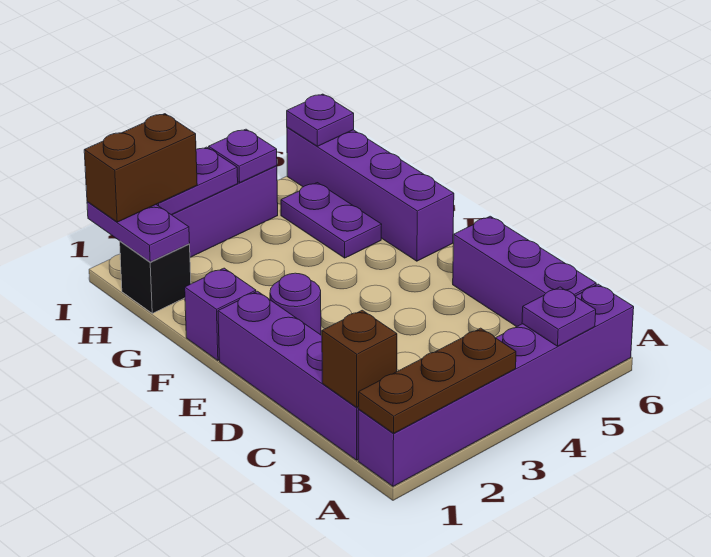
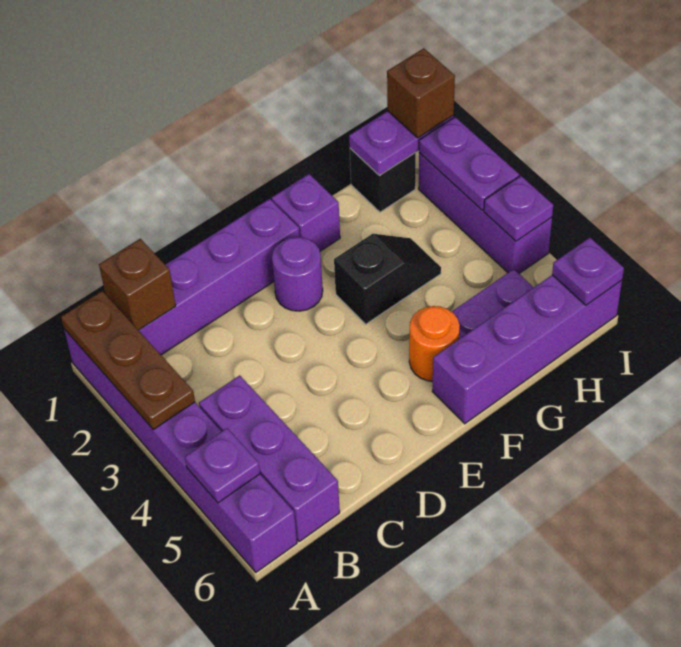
purple brick B6:D6 level 1 -> purple brick B4:B6 level 1
none -> black slope F3:G3 level 1 top F
none -> orange round brick F5 level 1
brown brick I1:I2 level 3 -> brown brick I1 level 3

